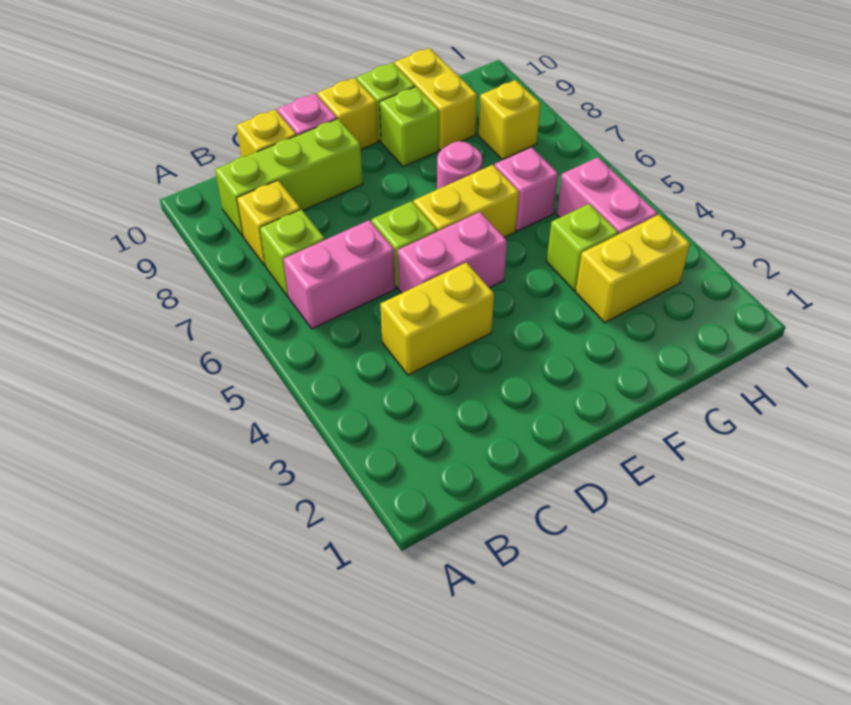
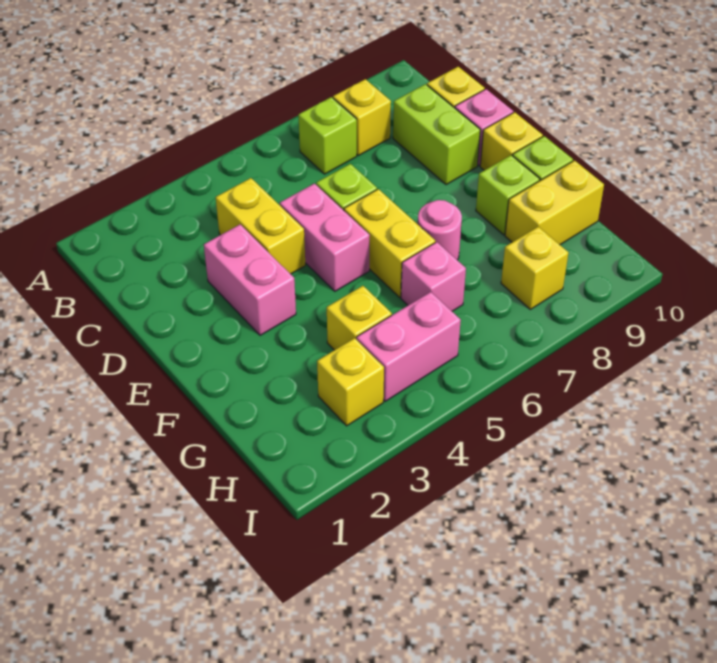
pink brick B6:C6 level 1 -> pink brick D3:E3 level 1
lime brick B9:D9 level 1 -> lime brick C9:D9 level 1
yellow brick G3:H3 level 1 -> yellow brick H3 level 1
lime brick G4 level 1 -> yellow brick G4 level 1

